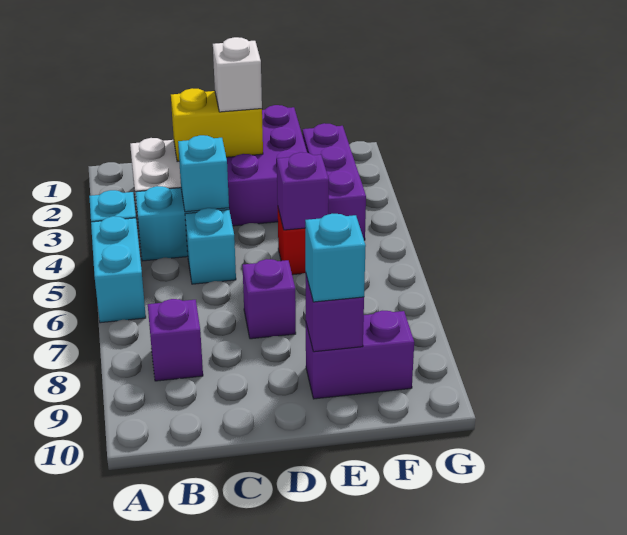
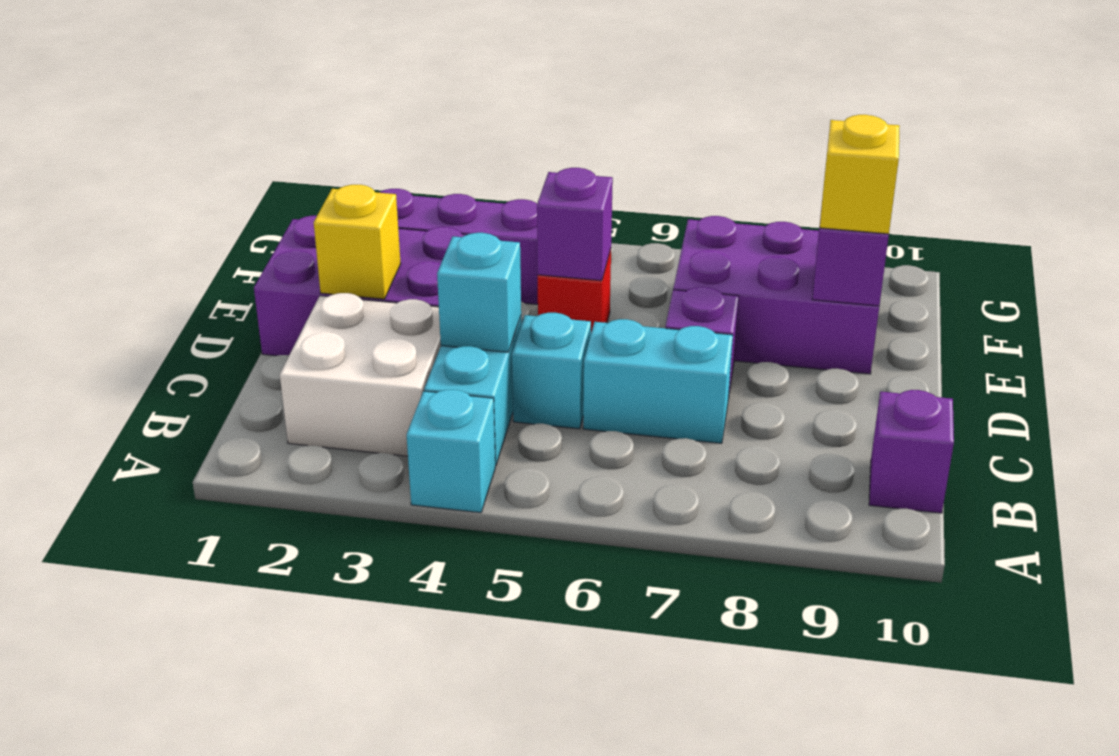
cyan brick A5:A6 level 1 -> cyan brick C6:C7 level 1
purple brick B8 level 1 -> purple brick B10 level 1
yellow brick C2:D2 level 2 -> yellow brick D2 level 2
white brick D2 level 3 -> none
purple brick E9:F9 level 1 -> purple brick E7:F9 level 1
cyan brick E9 level 3 -> yellow brick E9 level 3

